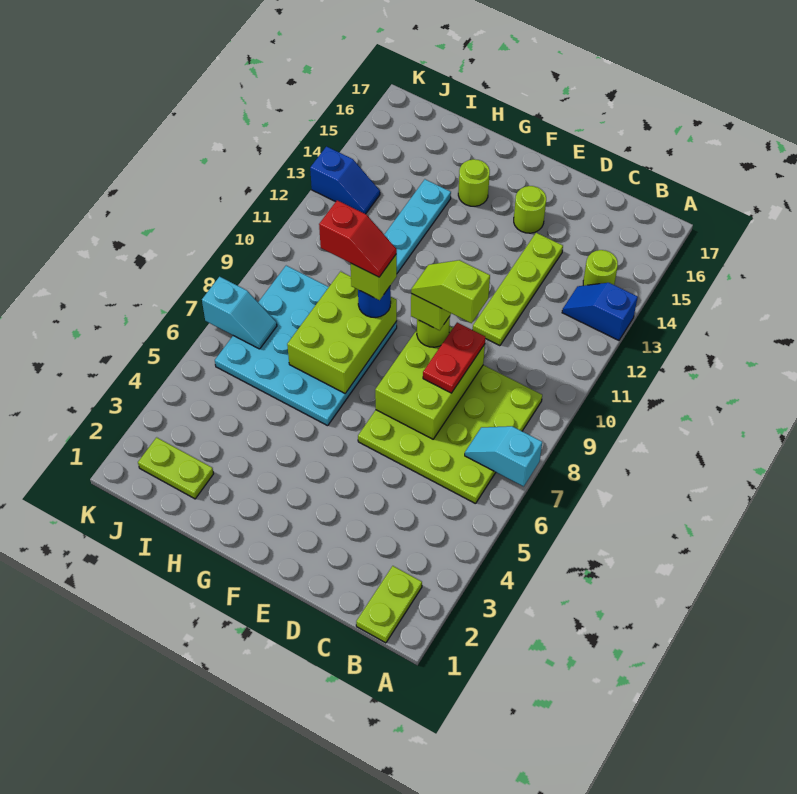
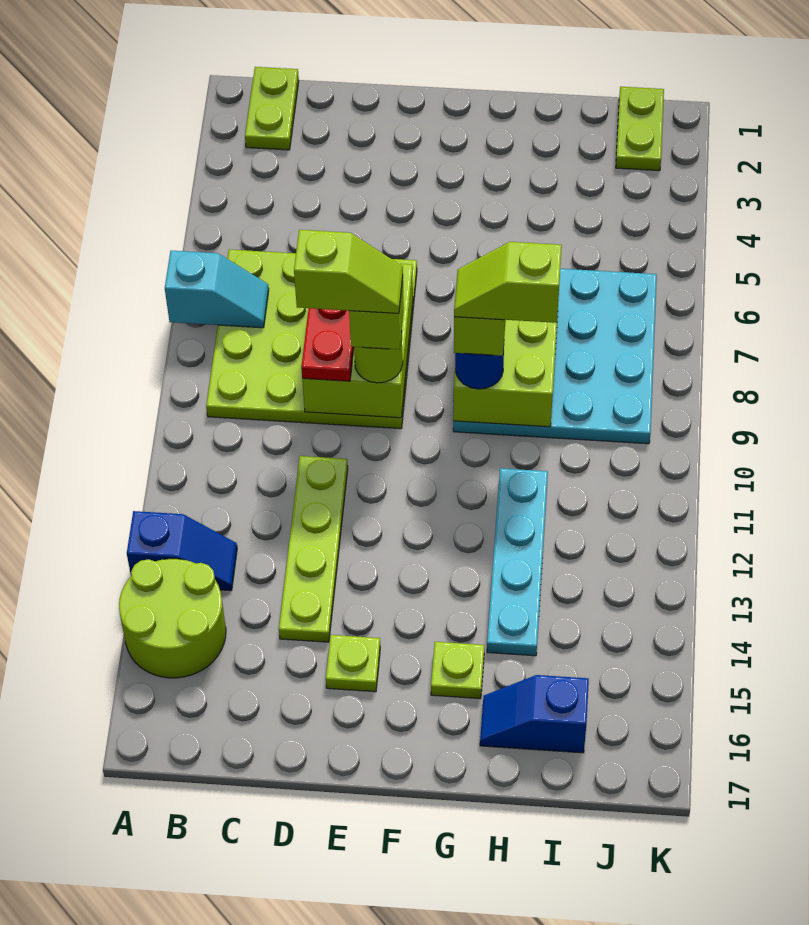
lime round brick B14 level 1 -> lime round brick A14:B15 level 1
lime round brick E15 level 1 -> lime plate E15 level 1
red slope G9:H9 level 5 top H -> lime slope G9:H9 level 5 top H
lime round brick G15 level 1 -> lime plate G15 level 1
lime plate I2:J2 level 1 -> lime plate J1:J2 level 1
cyan slope J7:K7 level 2 top K -> none
blue slope J13:K13 level 1 top K -> blue slope H16:I16 level 1 top I

